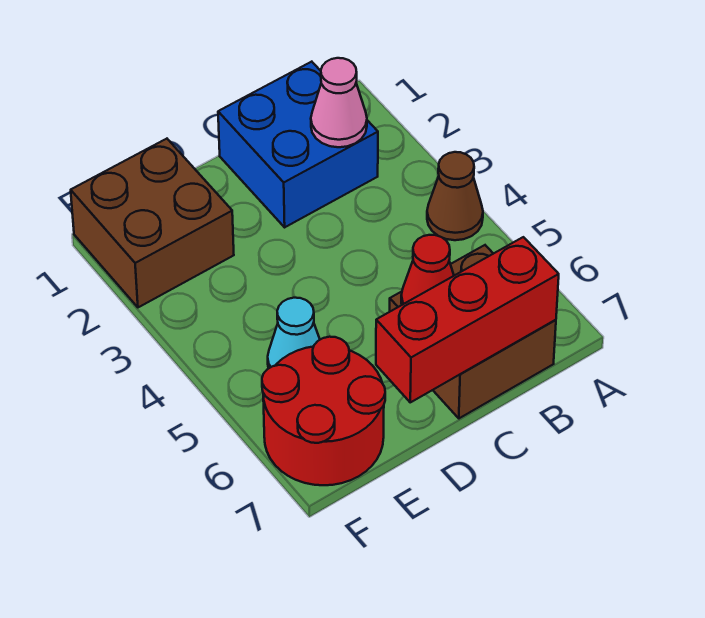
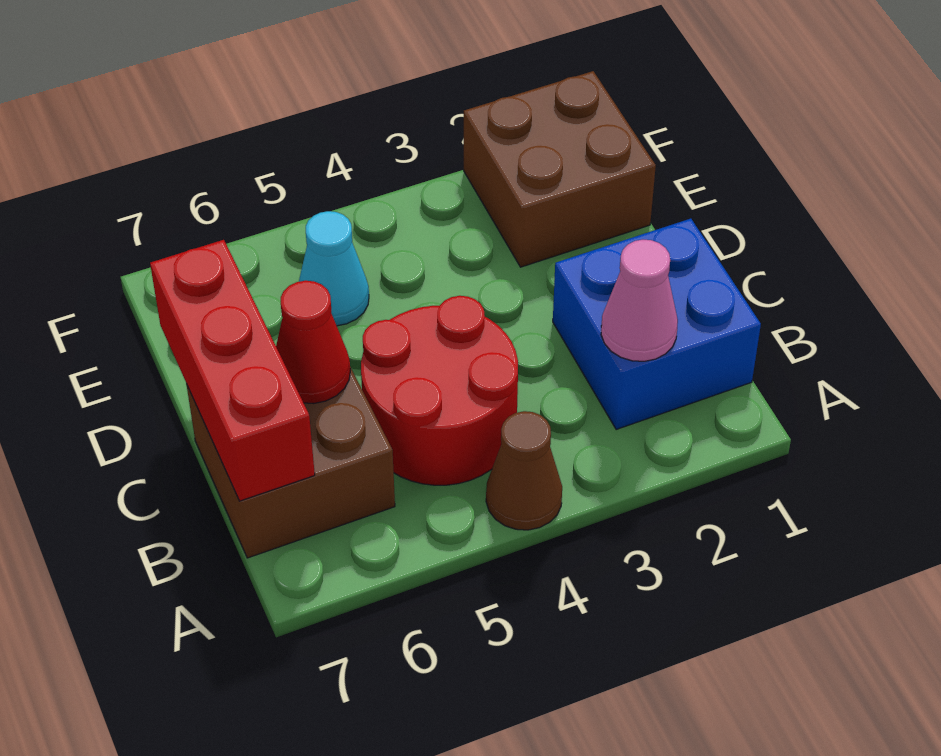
red round brick E6:F7 level 1 -> red round brick B4:C5 level 1

